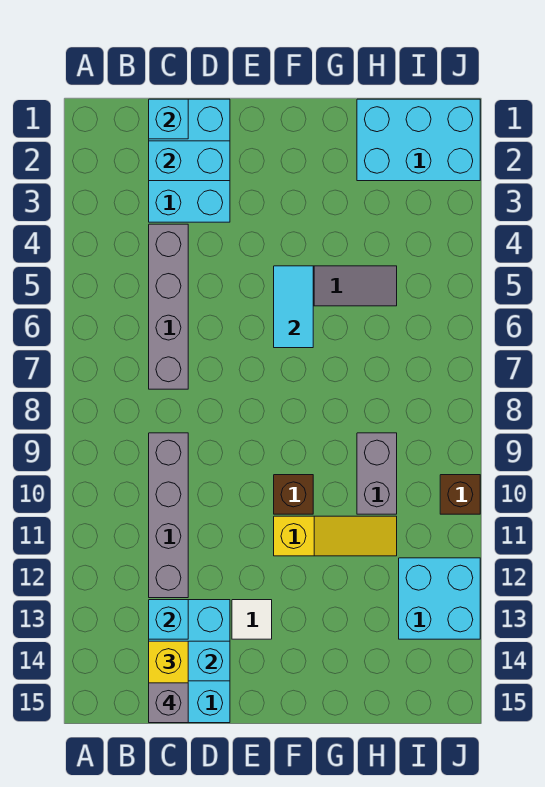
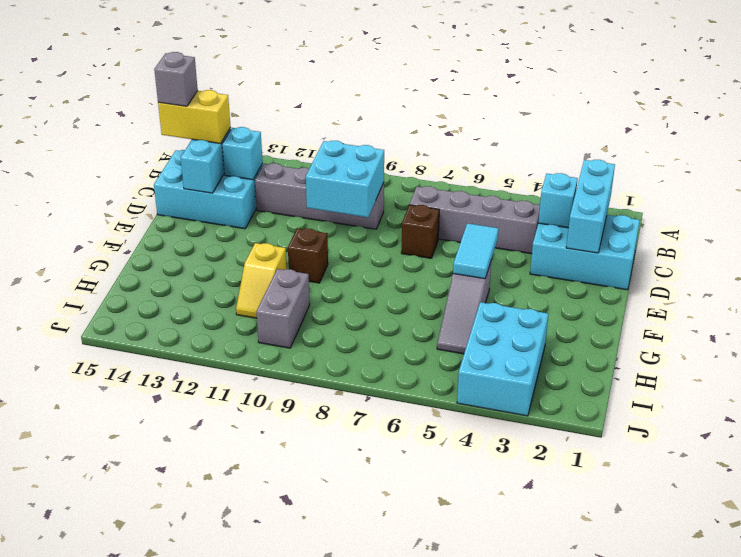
cyan brick C1 level 2 -> cyan brick C3 level 2
cyan brick C2:D2 level 2 -> cyan brick B2:D2 level 2
white tile E13 level 1 -> none
cyan tile F5:F6 level 2 -> cyan tile E5:F5 level 2
yellow slope F11:H11 level 1 top F -> yellow slope G11:H11 level 1 top G
cyan brick H1:J2 level 1 -> cyan brick H3:J4 level 1
grey brick H9:H10 level 1 -> grey brick H10:I10 level 1
cyan brick I12:J13 level 1 -> cyan brick C9:D10 level 2
brown brick J10 level 1 -> brown brick D7 level 1

